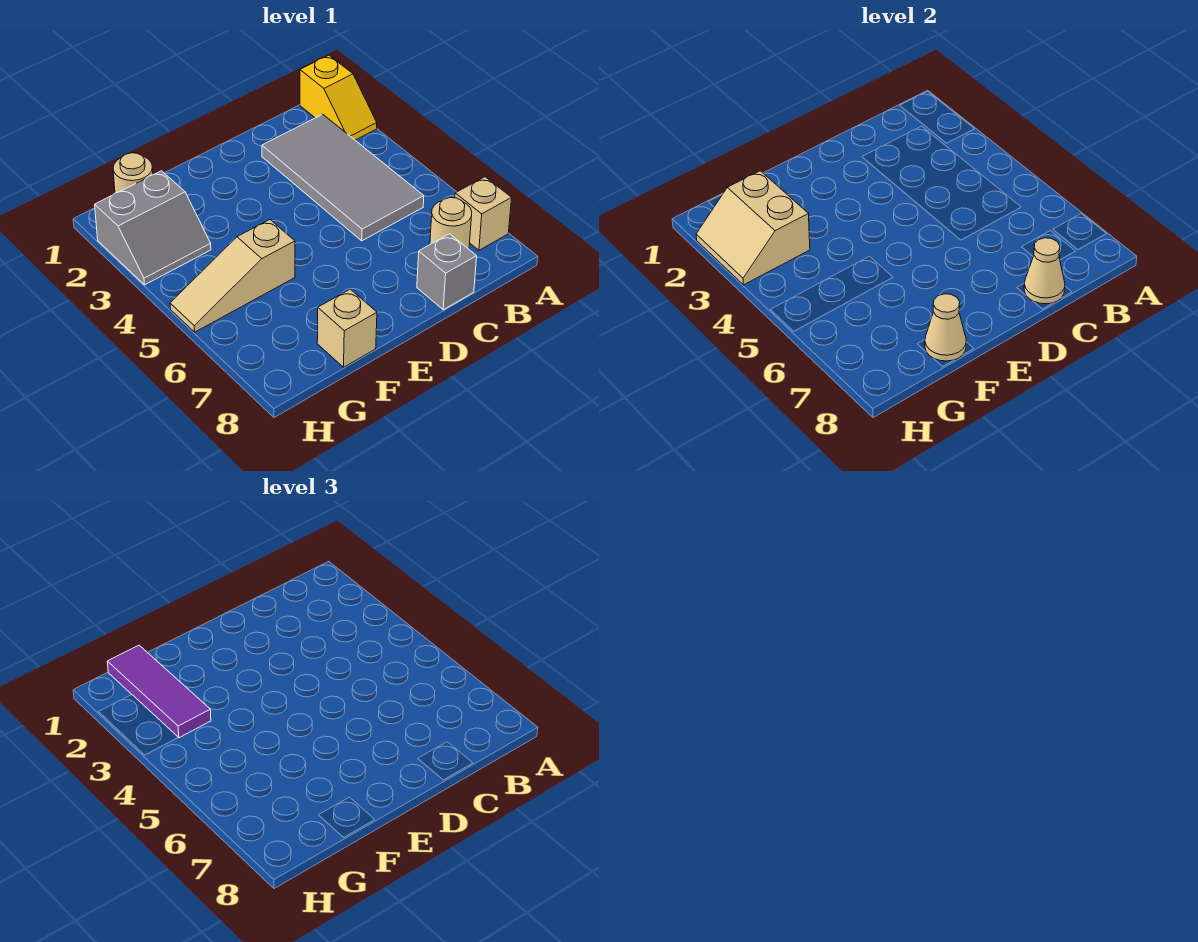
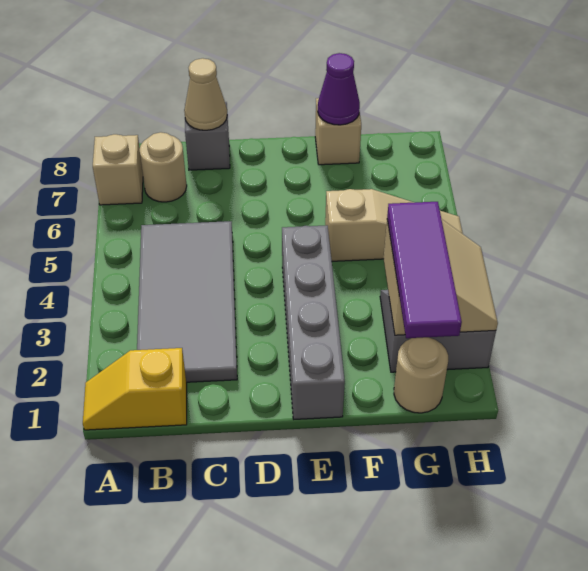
yellow slope A1:A2 level 1 top 1 -> yellow slope A1:B1 level 1 top B
none -> grey brick E1:E4 level 1
tan cone F8 level 2 -> purple cone F8 level 2

